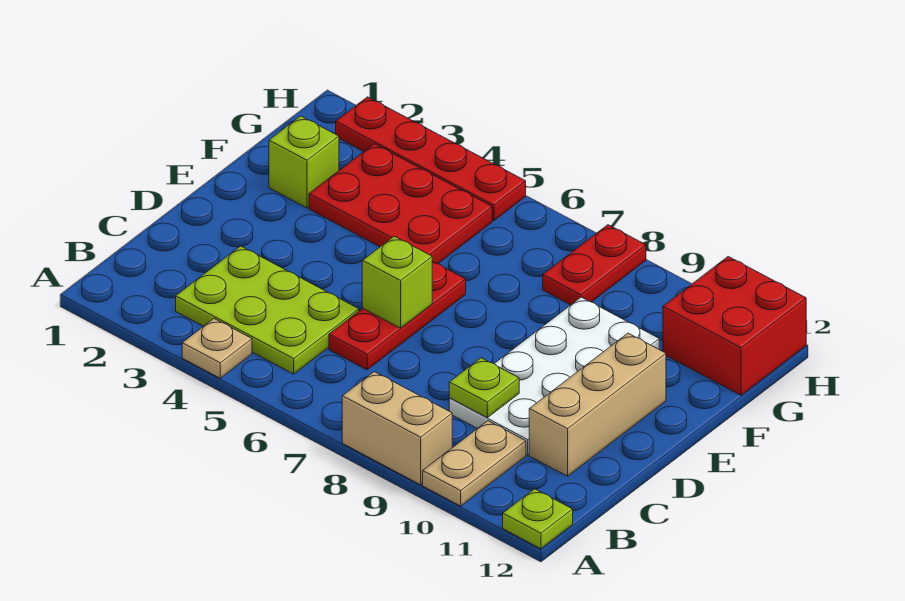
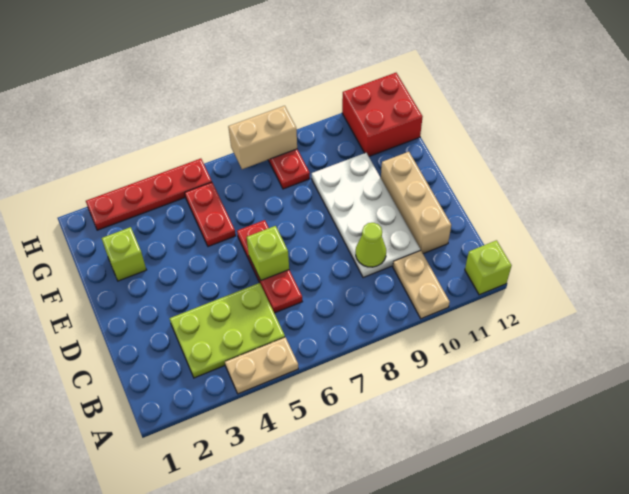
tan plate A4 level 1 -> tan plate A4:A5 level 1
tan brick A8:A9 level 1 -> tan brick H7:H8 level 2
lime plate A12 level 1 -> lime brick A12 level 1
lime plate C9 level 2 -> lime cone C9 level 2
red plate F3:G5 level 1 -> red plate F5:G5 level 1

